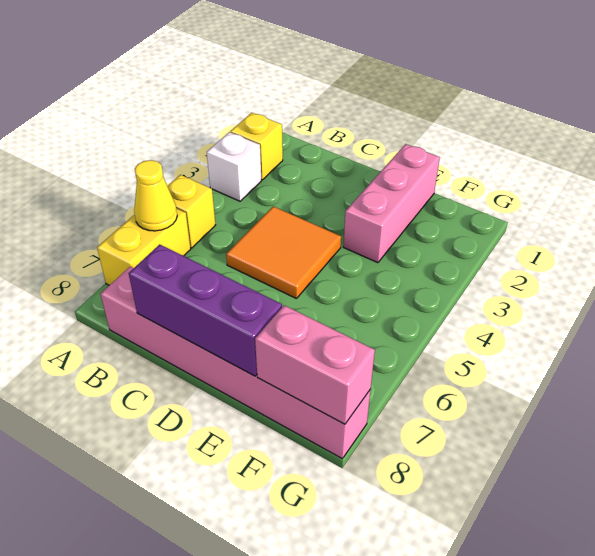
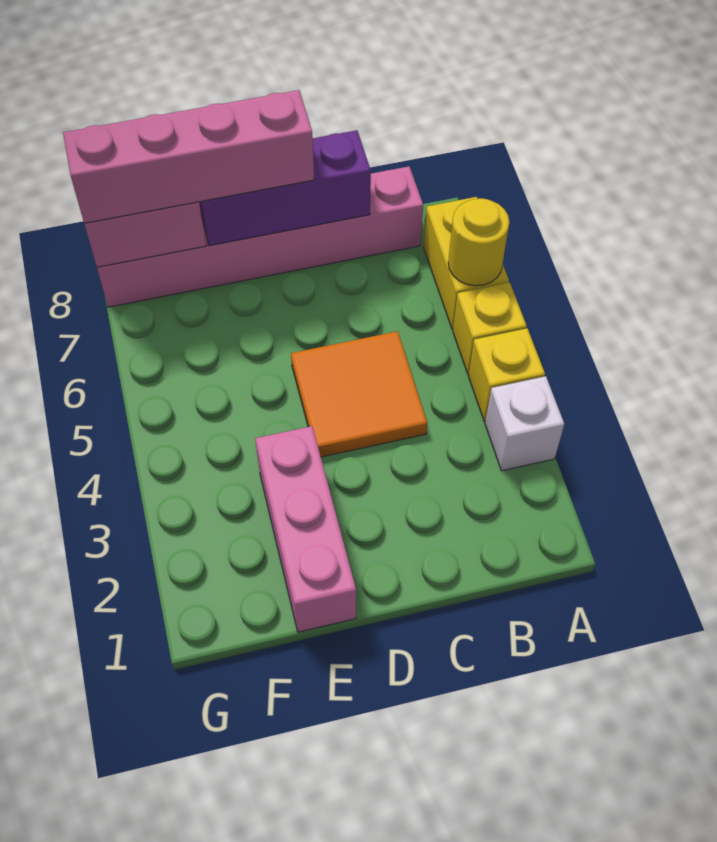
yellow brick A2 level 1 -> yellow brick A4 level 1
yellow cone A6 level 2 -> yellow round brick A6 level 2
none -> pink brick D8:G8 level 3

